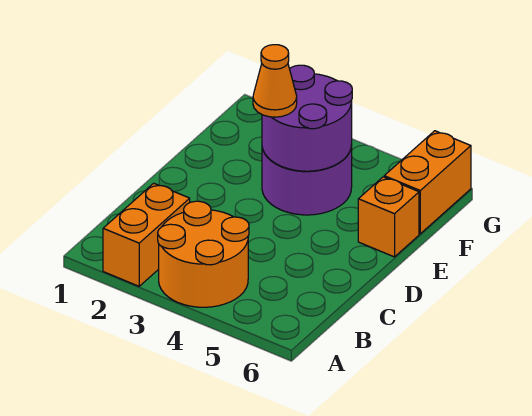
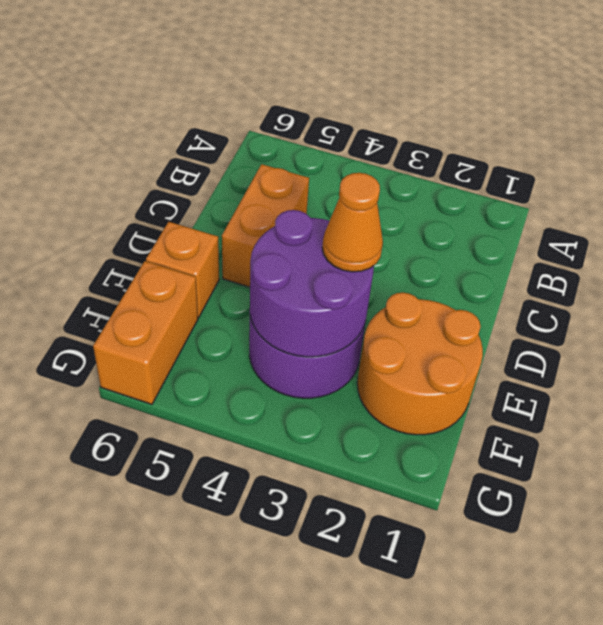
orange brick A2:B2 level 1 -> orange brick C5:D5 level 1
orange round brick A3:B4 level 1 -> orange round brick E1:F2 level 1

